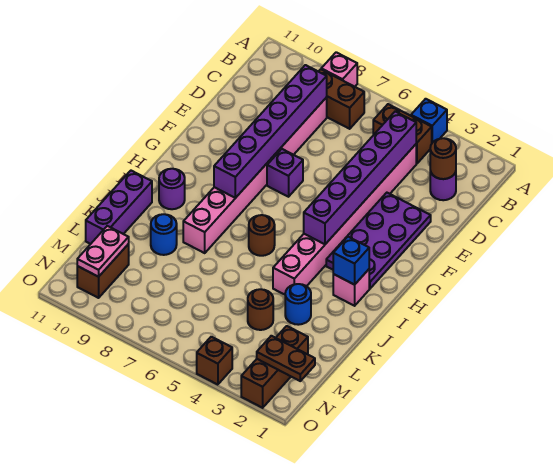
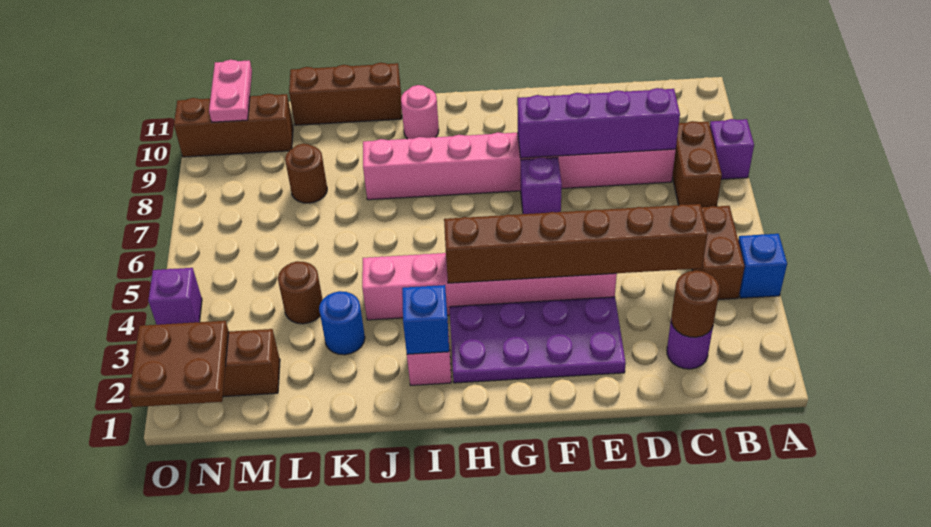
pink brick A8 level 1 -> purple brick A8 level 1
pink brick C4:J4 level 1 -> pink brick E4:J4 level 1
purple brick C4:H4 level 2 -> brown brick C4:H4 level 2
purple brick C8:H8 level 2 -> purple brick C8:F8 level 2
brown round brick I6 level 1 -> brown round brick L8 level 1
purple round brick I10 level 1 -> pink round brick I10 level 1
purple brick J11:L11 level 1 -> brown brick J11:L11 level 1
blue round brick K9 level 1 -> none
brown brick M10:N10 level 1 -> brown brick M10:O10 level 1
pink plate M10:N10 level 2 -> pink plate N10:N11 level 2
brown plate N1:N2 level 2 -> brown plate N1:O2 level 2
brown brick O4 level 1 -> purple brick O4 level 1

